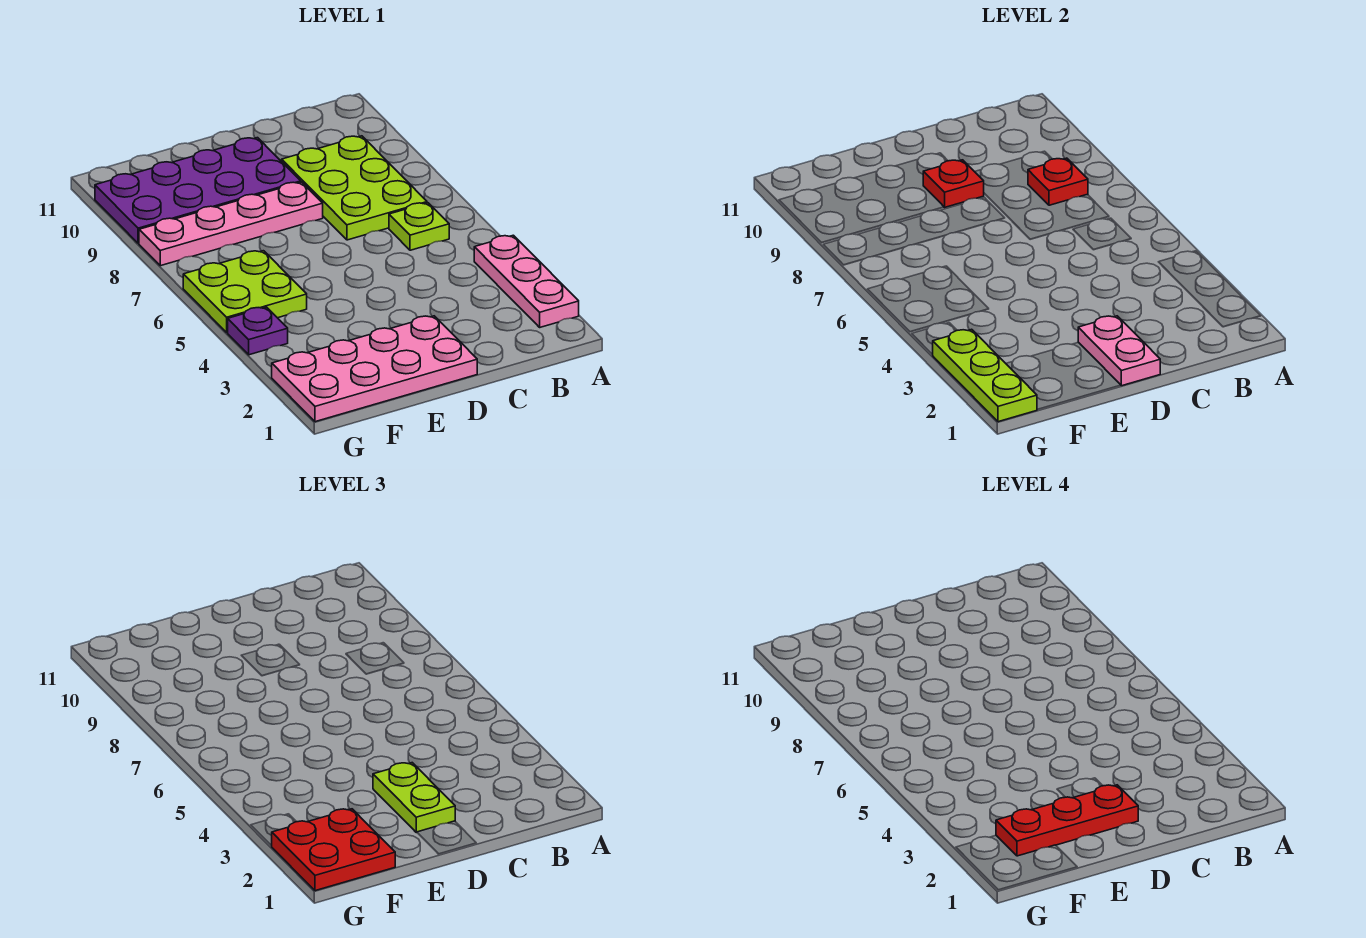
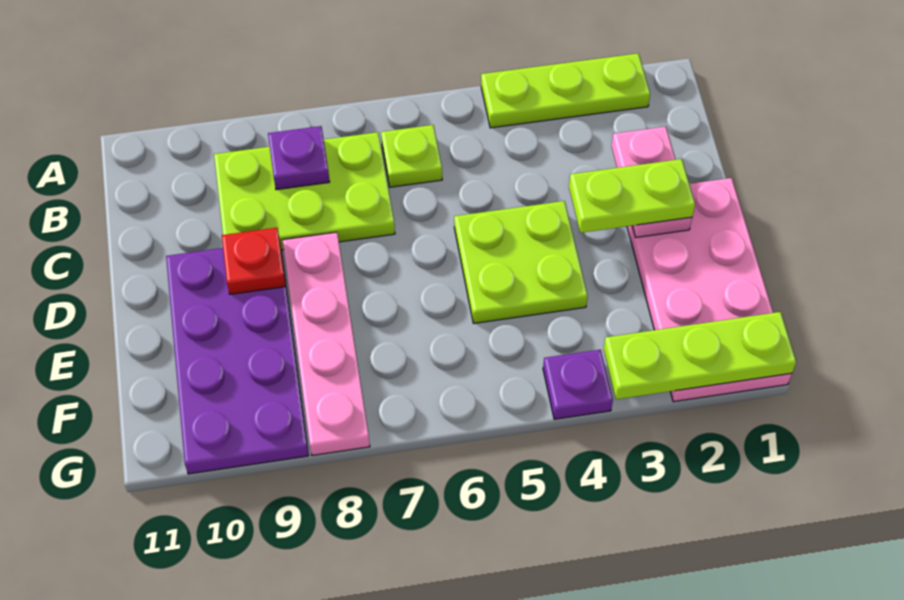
pink plate A2:A4 level 1 -> lime plate A2:A4 level 1
red plate B8 level 2 -> purple plate B8 level 2
pink plate D1:D2 level 2 -> pink plate C2:D2 level 2
red plate D2:F2 level 4 -> none
red plate F1:G2 level 3 -> none
lime plate F5:G6 level 1 -> lime plate D4:E5 level 1

